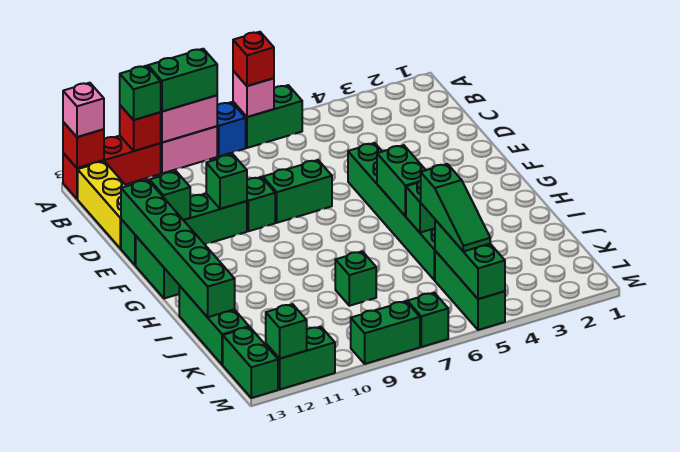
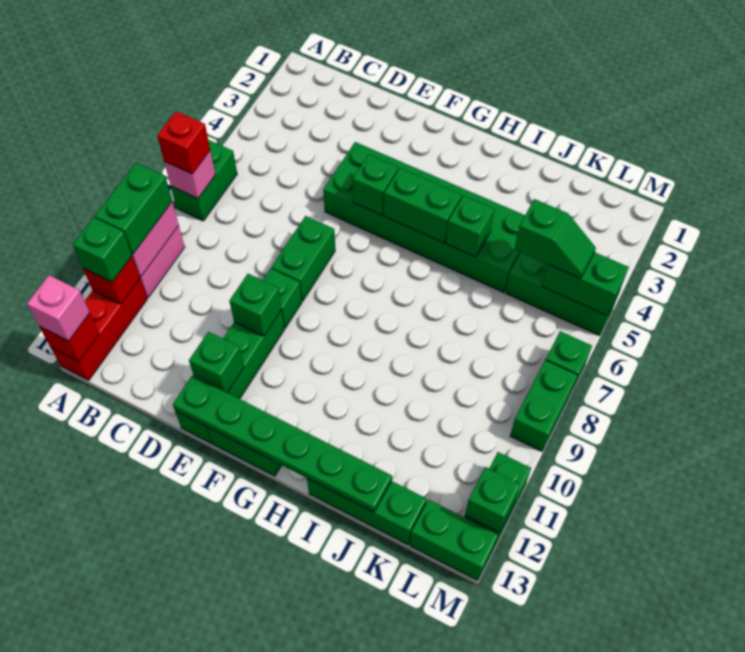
blue brick A8 level 1 -> none
yellow brick B13:D13 level 1 -> none
green brick E5:J5 level 1 -> green brick E4:J5 level 1
green brick E13:J13 level 2 -> green plate E13:J13 level 2
green slope J5:L5 level 3 top J -> green slope K5:L5 level 3 top K
green brick J8 level 1 -> green brick F5 level 2
green brick K5:M5 level 2 -> green brick L5:M5 level 2

